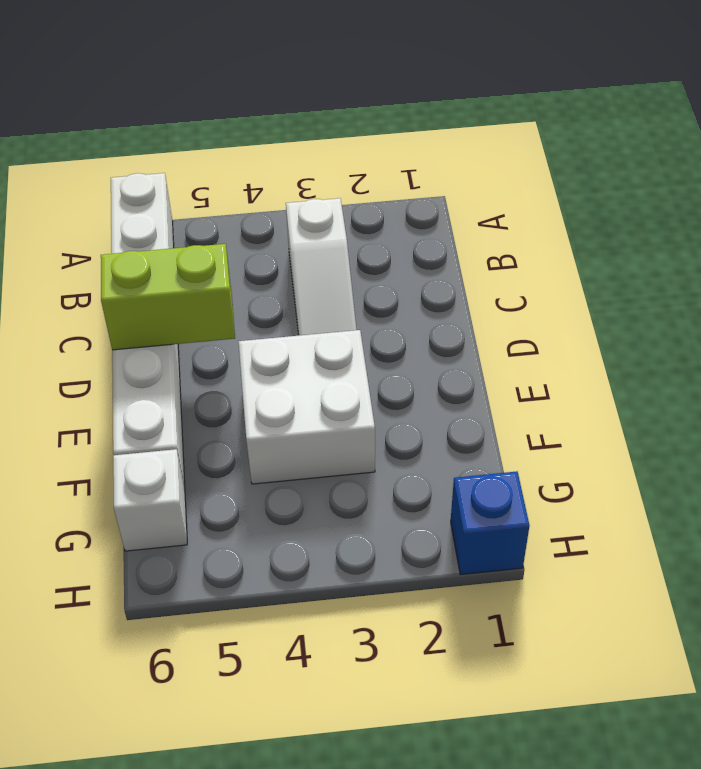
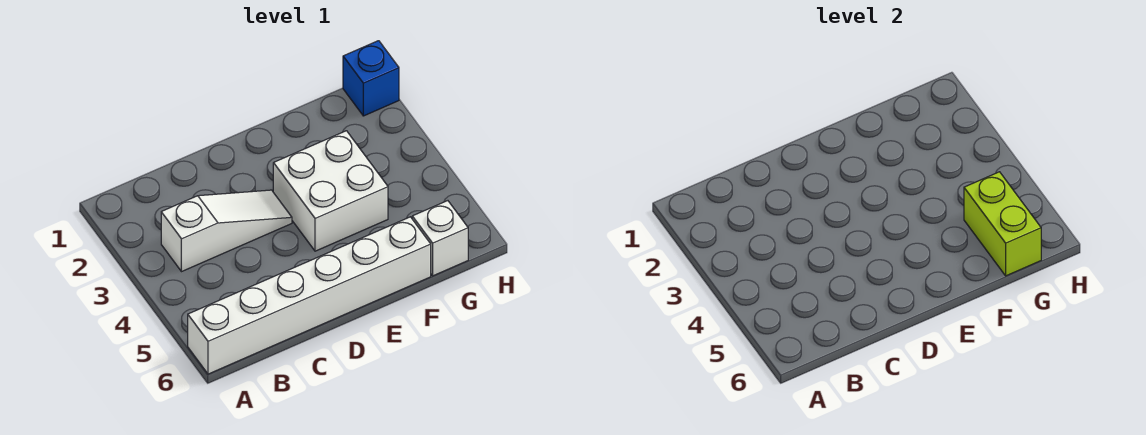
lime brick D5:D6 level 2 -> lime brick G5:G6 level 2

